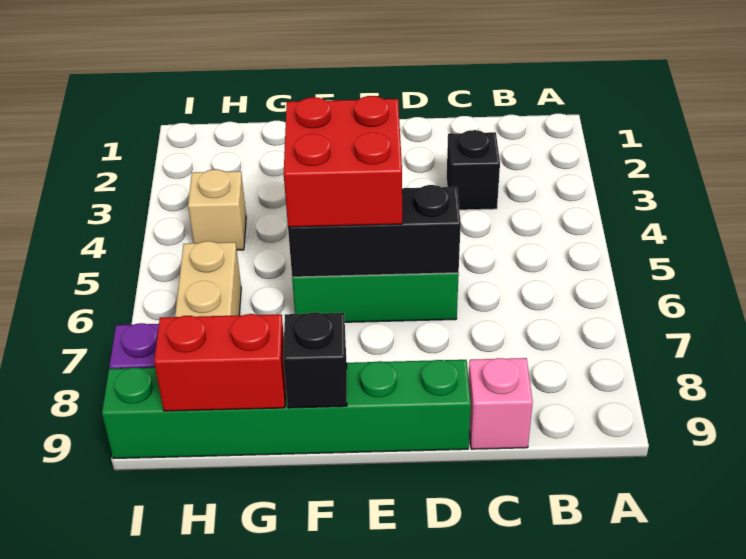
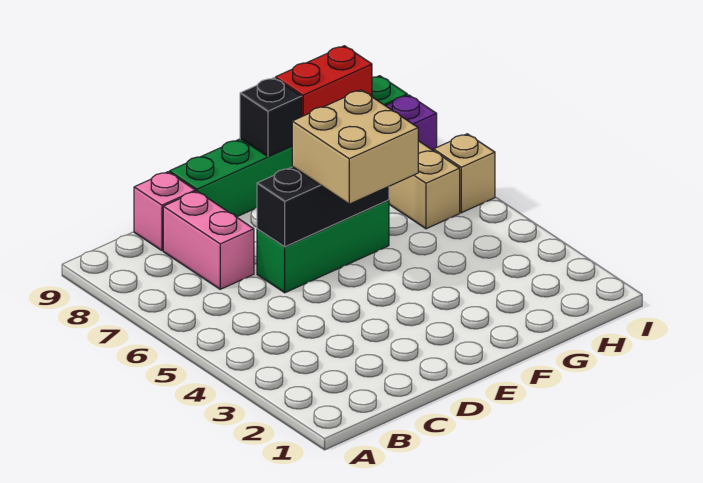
black brick C3 level 1 -> none
none -> pink brick C7:C8 level 1
red brick E5:F6 level 3 -> tan brick E5:F6 level 3
tan brick H4 level 1 -> tan brick I6 level 1

